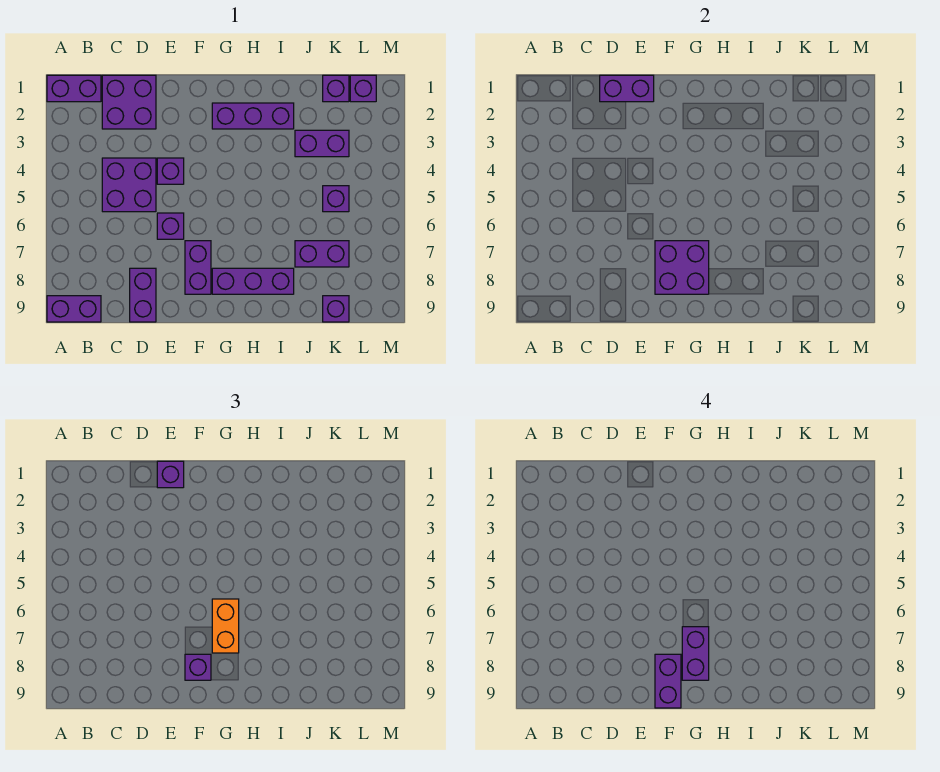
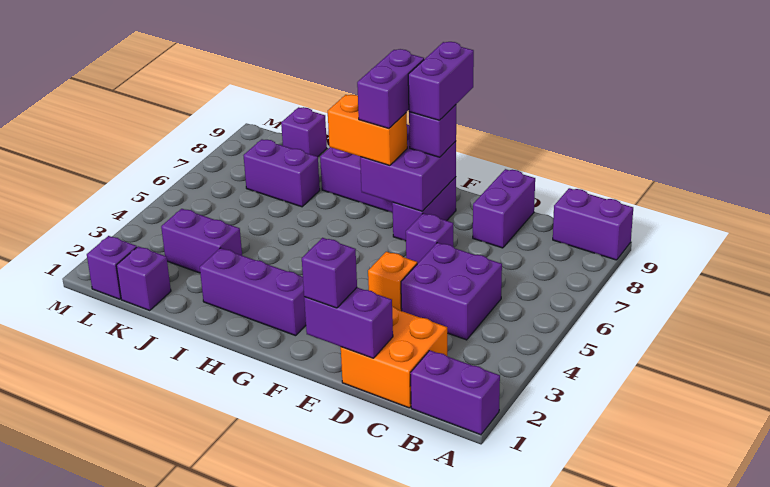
purple brick C1:D2 level 1 -> orange brick C1:D2 level 1
purple brick E4 level 1 -> orange brick E4 level 1
orange brick G6:G7 level 3 -> orange brick G7:H7 level 3
purple brick K5 level 1 -> none

